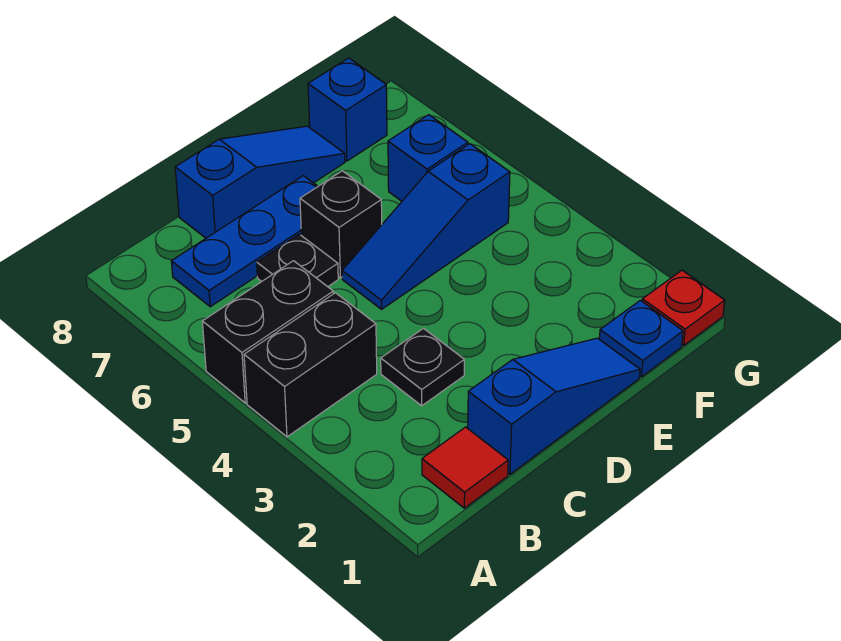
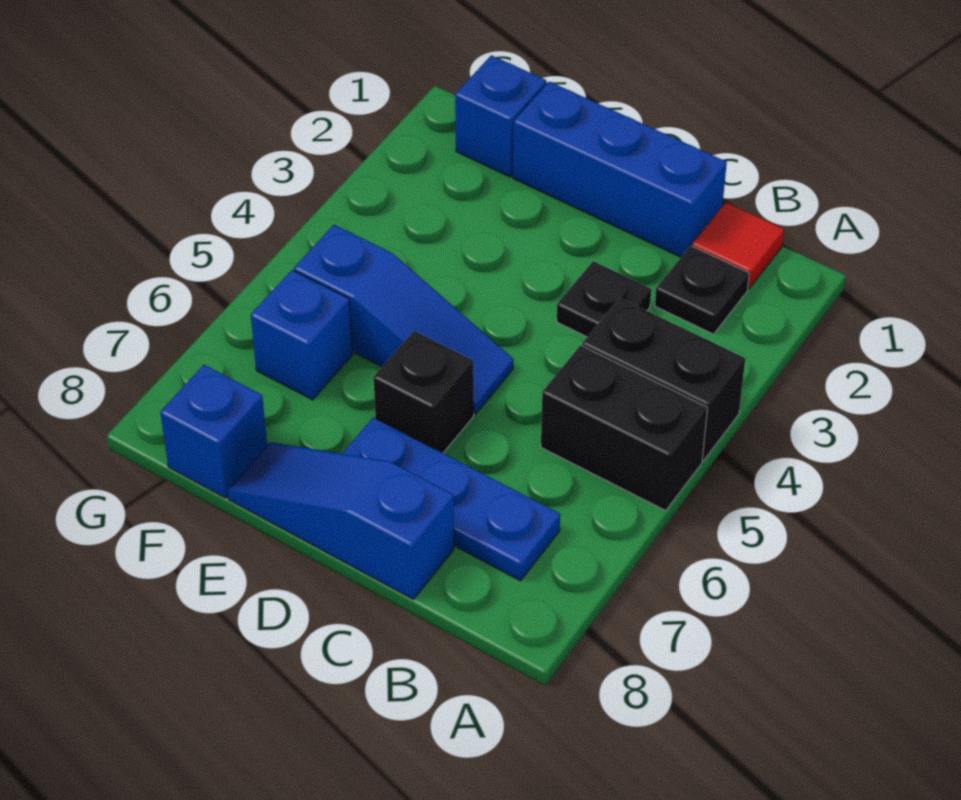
blue slope C1:E1 level 1 top C -> blue brick C1:E1 level 1
black plate C6 level 1 -> black plate B2 level 1
blue plate F1 level 1 -> blue brick F1 level 1
red plate G1 level 1 -> none

